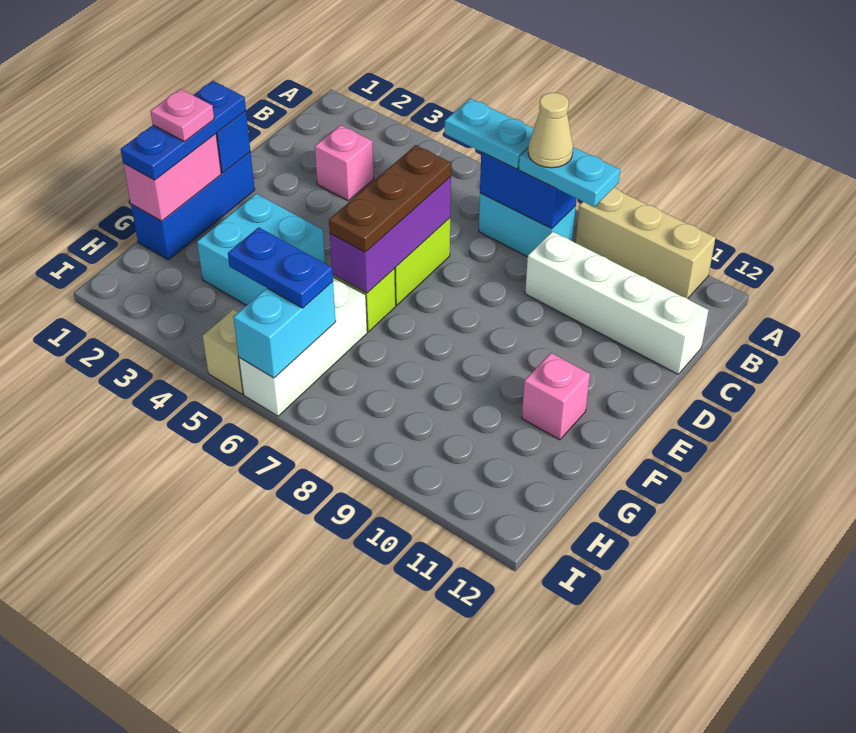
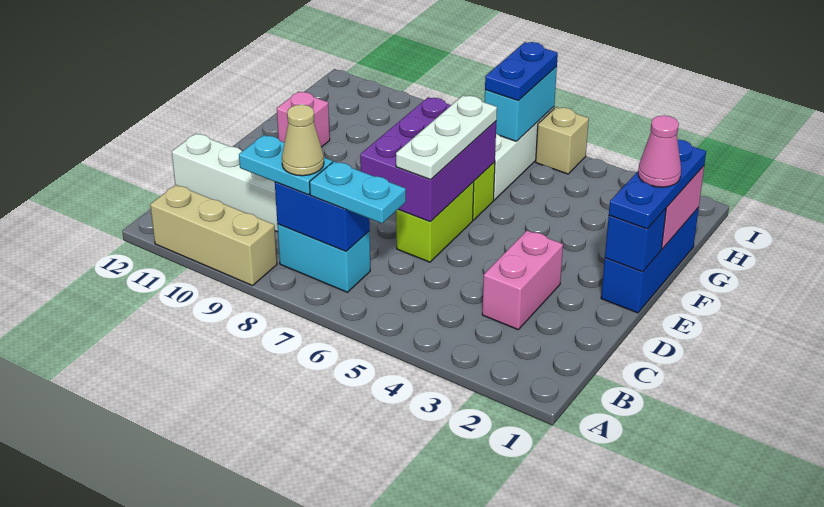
pink brick C3 level 1 -> pink brick C3:D3 level 1
purple brick D6:F6 level 2 -> purple brick D6:F7 level 2
brown plate D6:F6 level 3 -> white plate D6:F6 level 3
pink plate F1 level 4 -> pink cone F1 level 4
cyan brick F3:G4 level 1 -> none
blue plate H5:H6 level 3 -> blue plate H6:I6 level 3

